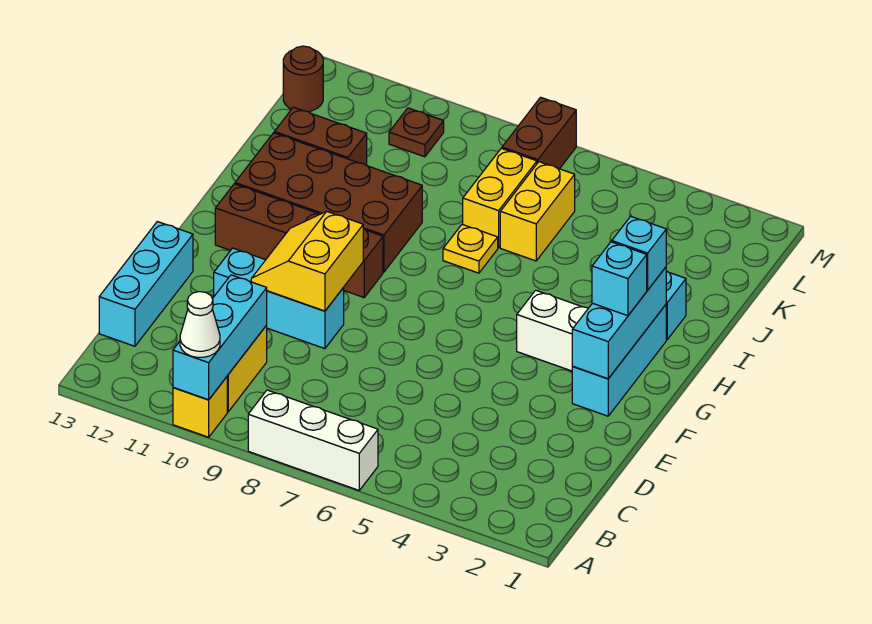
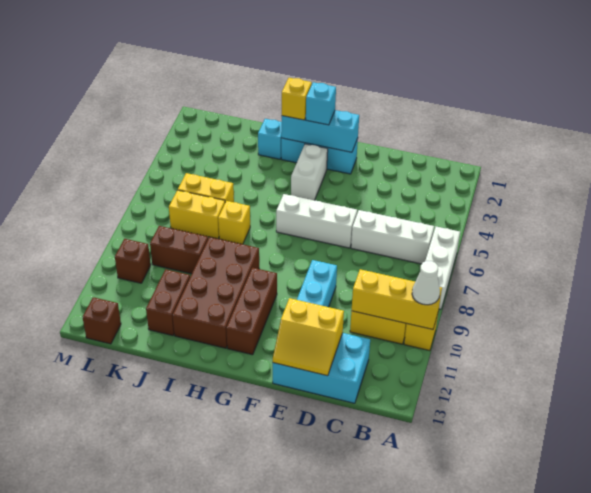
cyan brick A10:C10 level 2 -> yellow brick A10:C10 level 2
none -> white brick B6:D6 level 1
cyan brick C13:E13 level 1 -> cyan brick C12:E13 level 1
none -> white brick E6:G6 level 1
yellow slope E9:F10 level 2 top 9 -> yellow slope D12:E13 level 2 top 12
brown brick G9:G12 level 1 -> brown brick G10:G12 level 1
cyan brick H2 level 3 -> yellow brick H2 level 3
yellow plate I7 level 1 -> yellow brick I7 level 1
brown brick L7:M7 level 1 -> brown brick J9:K9 level 1
brown plate L10 level 1 -> brown brick L10 level 1
brown round brick L13 level 1 -> brown brick L13 level 1

